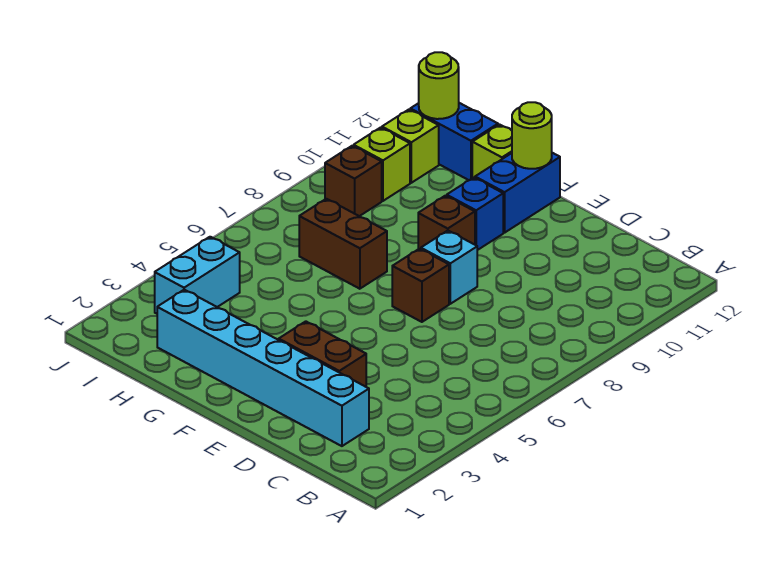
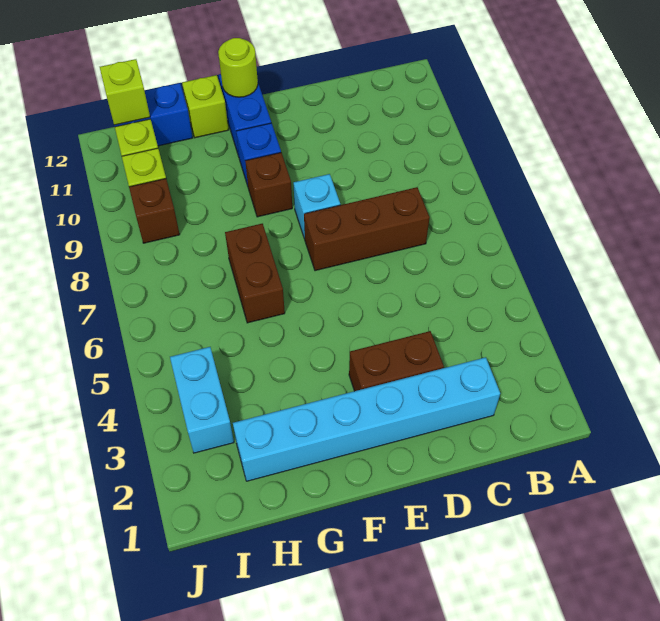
brown brick E7 level 1 -> brown brick C7:E7 level 1
brown brick G7:H7 level 1 -> brown brick G6:G7 level 1
lime round brick I12 level 2 -> lime brick I12 level 2

